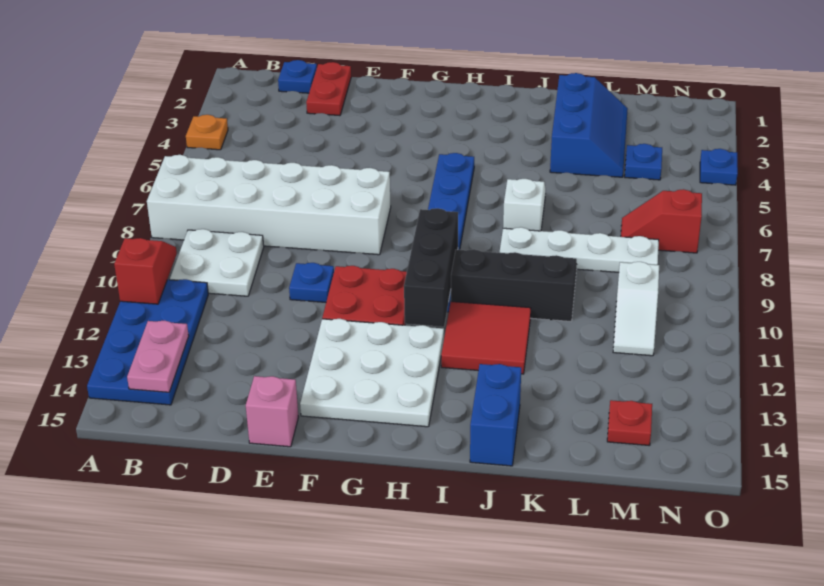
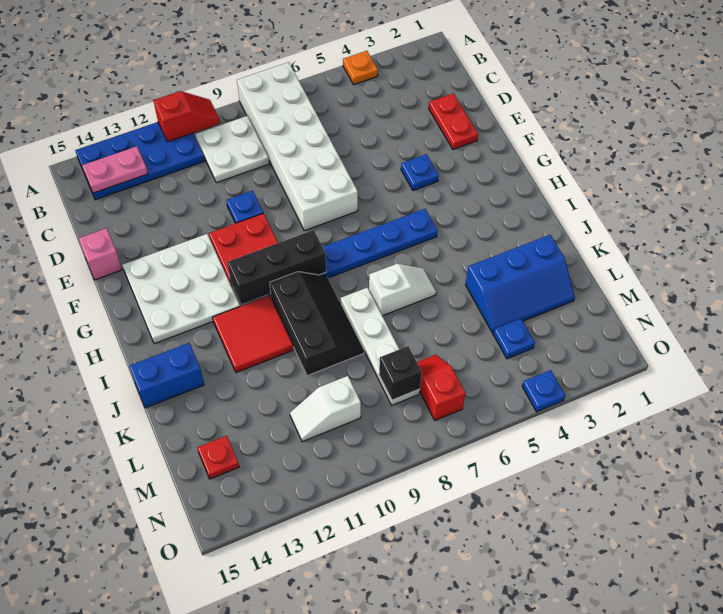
blue plate C1 level 1 -> blue plate F4 level 1
red plate D1:D2 level 1 -> red plate D2:E2 level 1
none -> black brick M8 level 2

